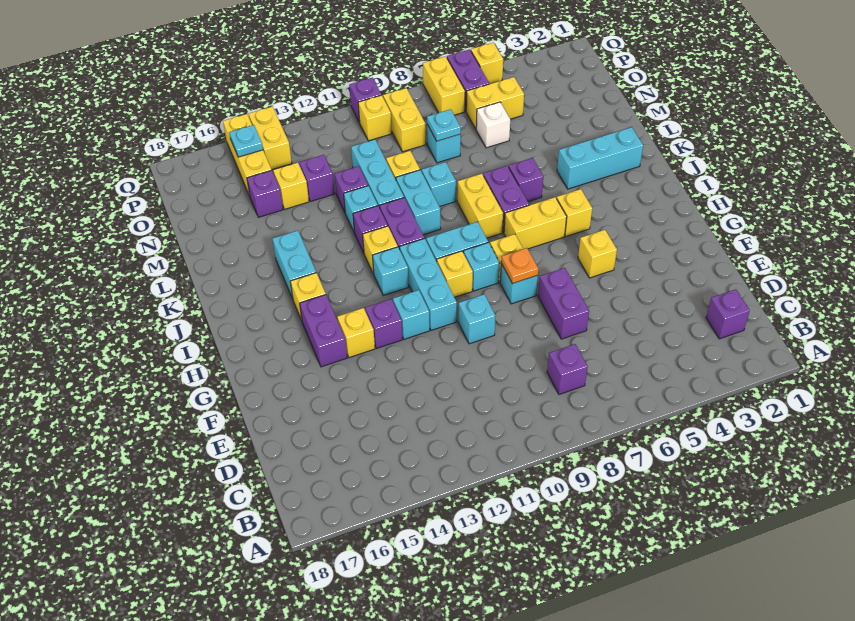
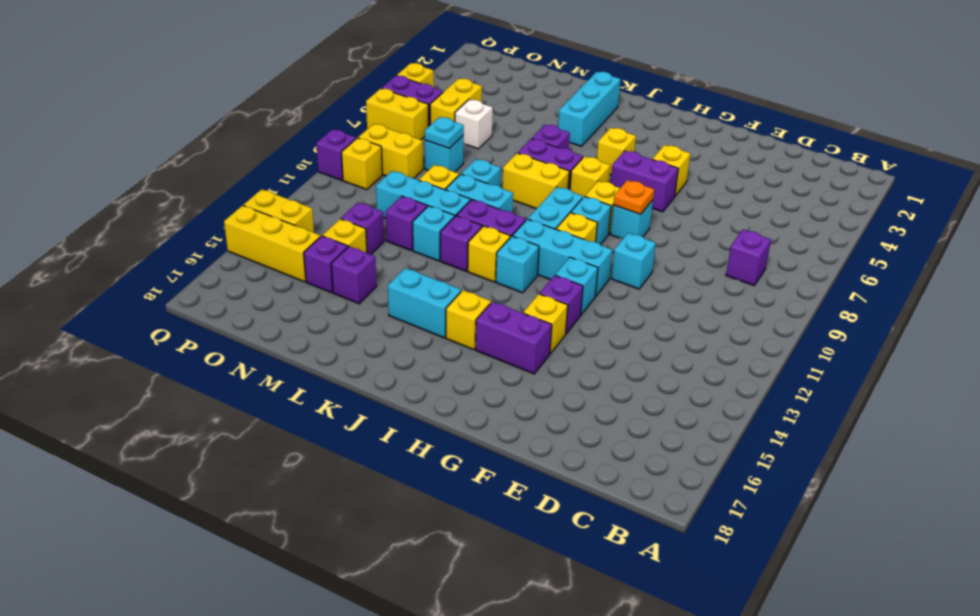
purple brick C2 level 1 -> purple brick M15 level 1
purple brick E7:F7 level 1 -> purple brick G6:H6 level 1
yellow brick I6:I7 level 1 -> yellow brick I7 level 1
cyan plate P15 level 2 -> none

